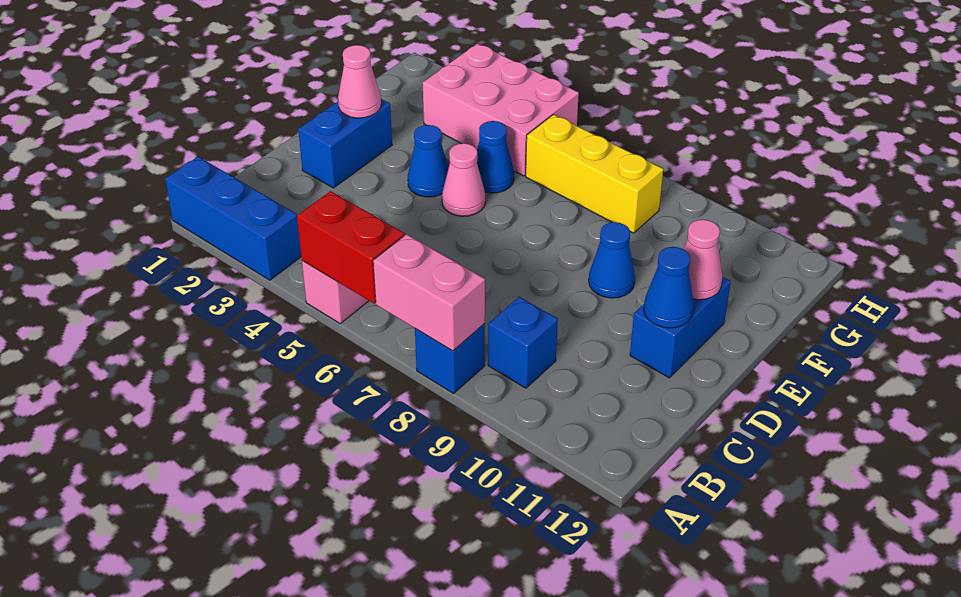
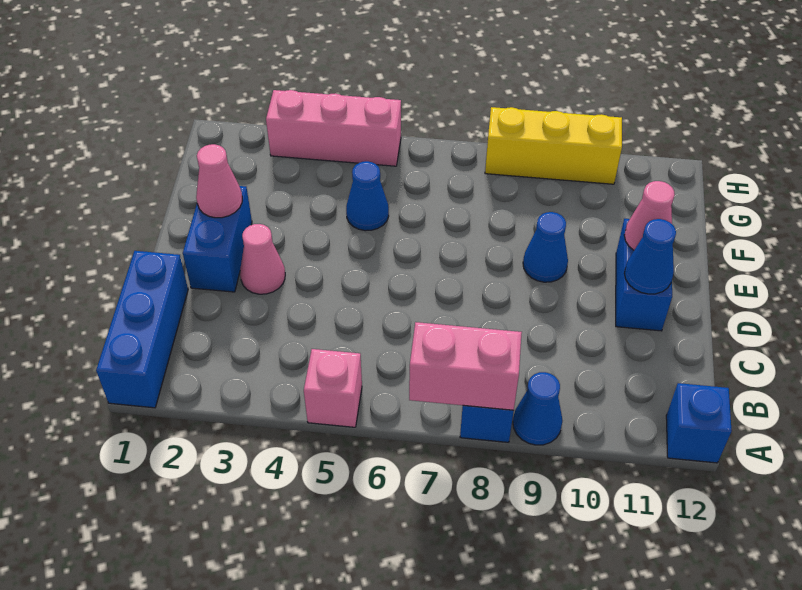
blue brick A1:A3 level 1 -> blue brick A1:C1 level 1
red brick A5:A6 level 2 -> none
blue brick B9 level 1 -> blue brick A12 level 1
blue cone E4 level 1 -> blue cone A9 level 1
pink cone E5 level 1 -> pink cone D3 level 1
pink brick G3:H5 level 1 -> pink brick H3:H5 level 1
yellow brick G6:G8 level 1 -> yellow brick H8:H10 level 1

